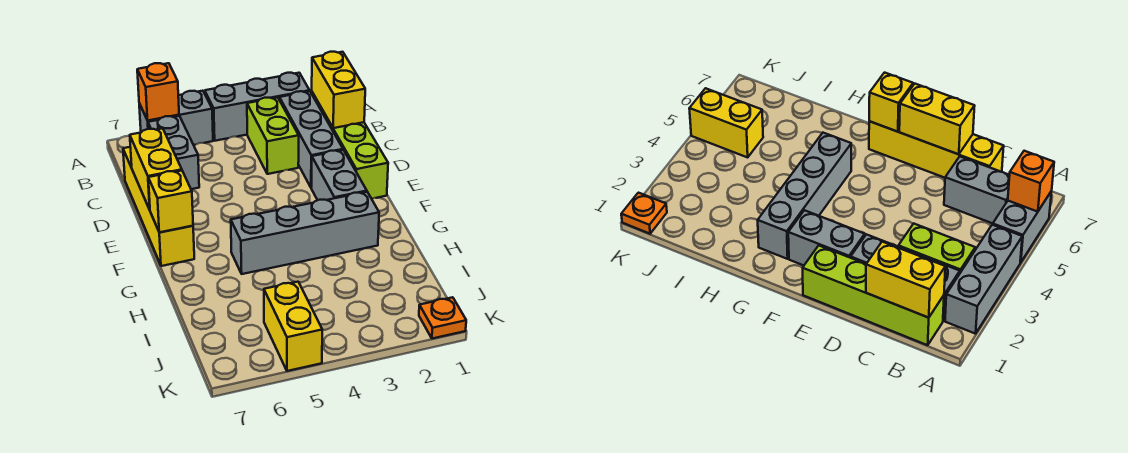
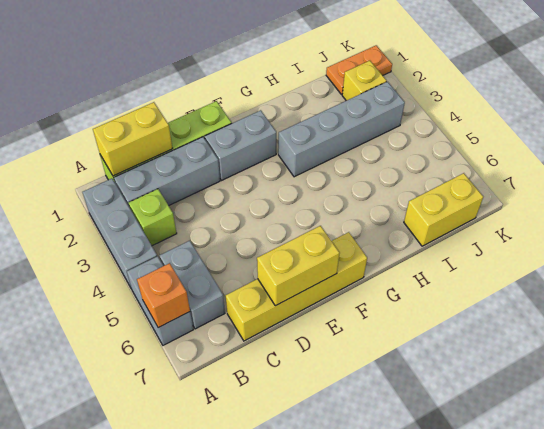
lime brick B3:C3 level 1 -> lime brick B3 level 1
grey brick B6:C6 level 1 -> grey brick B5:B6 level 1
yellow brick F7 level 2 -> yellow brick J2 level 1
grey brick G2:G5 level 1 -> grey brick G3:J3 level 1
yellow brick J5:K5 level 1 -> yellow brick I7:J7 level 1
orange plate K1 level 1 -> orange plate J1:K1 level 1

